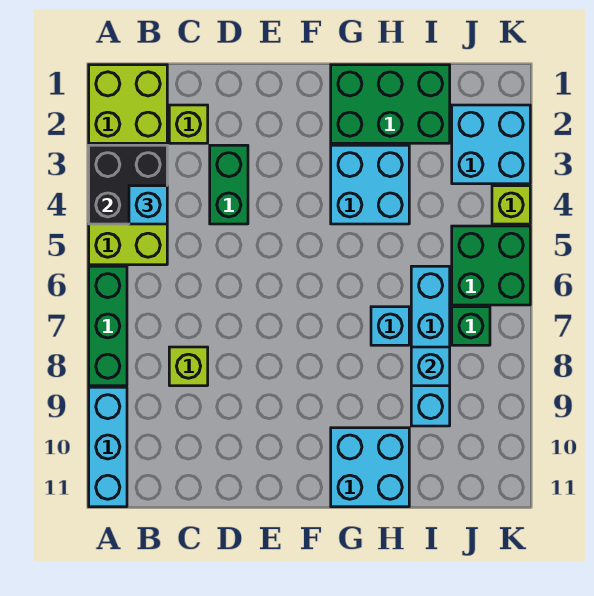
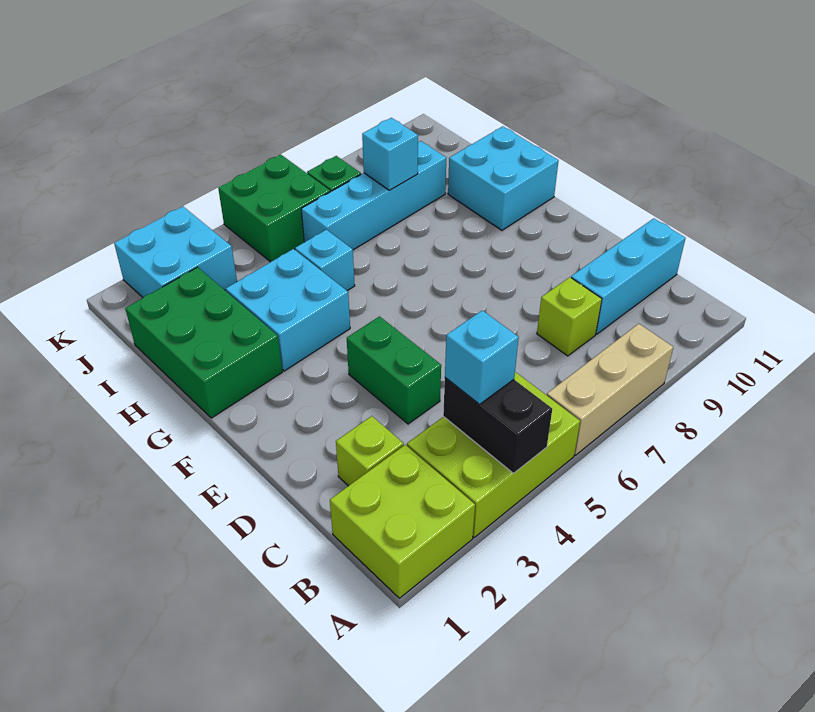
black brick A3:B4 level 2 -> black brick A4:B4 level 2
green brick A6:A8 level 1 -> tan brick A6:A8 level 1
cyan brick A9:A11 level 1 -> cyan brick C9:C11 level 1
green brick D3:D4 level 1 -> green brick D4:E4 level 1
cyan brick H7 level 1 -> cyan brick H5 level 1
lime brick K4 level 1 -> none

